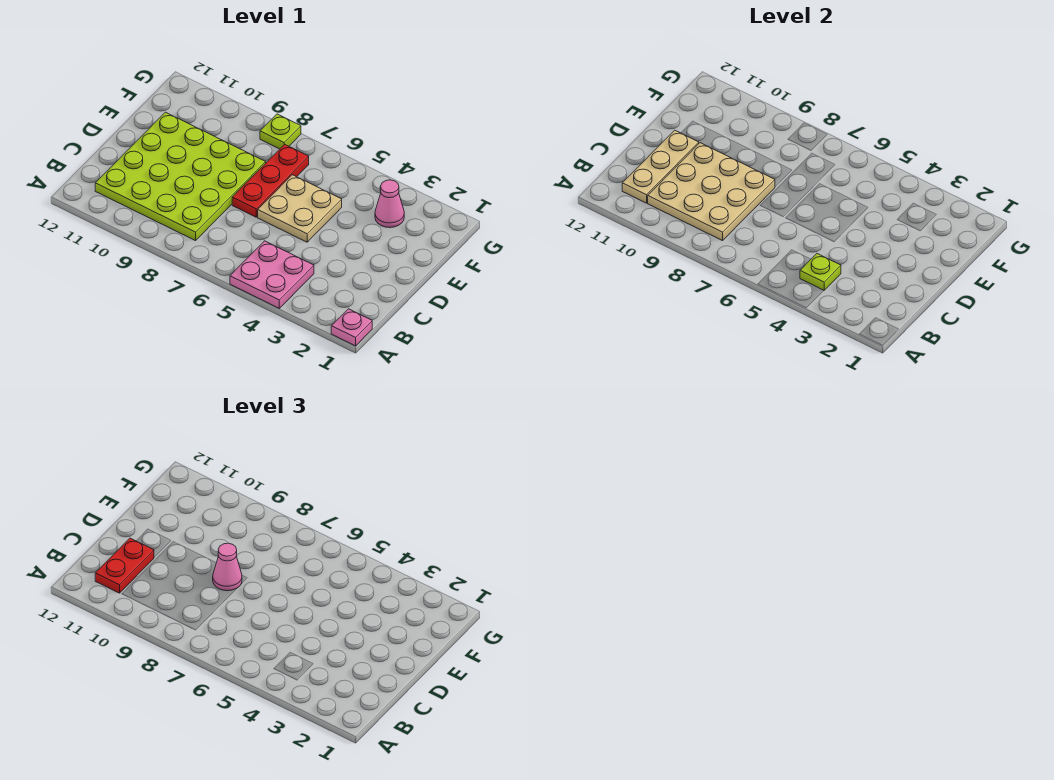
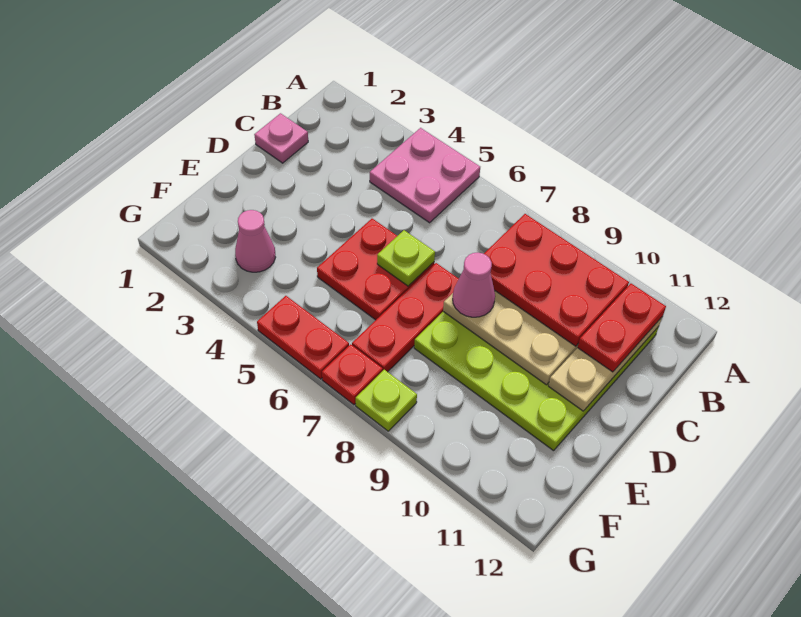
pink plate A1 level 1 -> pink plate C1 level 1
lime plate B4 level 2 -> lime plate D6 level 2
none -> red plate B8:C10 level 3
tan plate D5:E6 level 1 -> red plate D5:E6 level 1
none -> red plate G5:G6 level 1
none -> red plate G7 level 1

